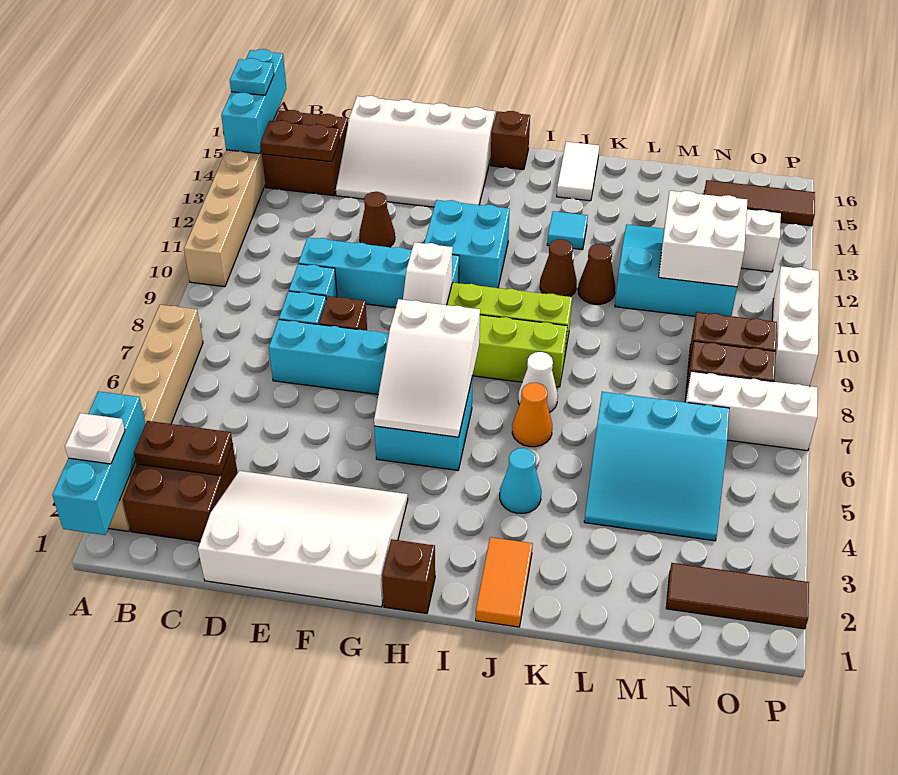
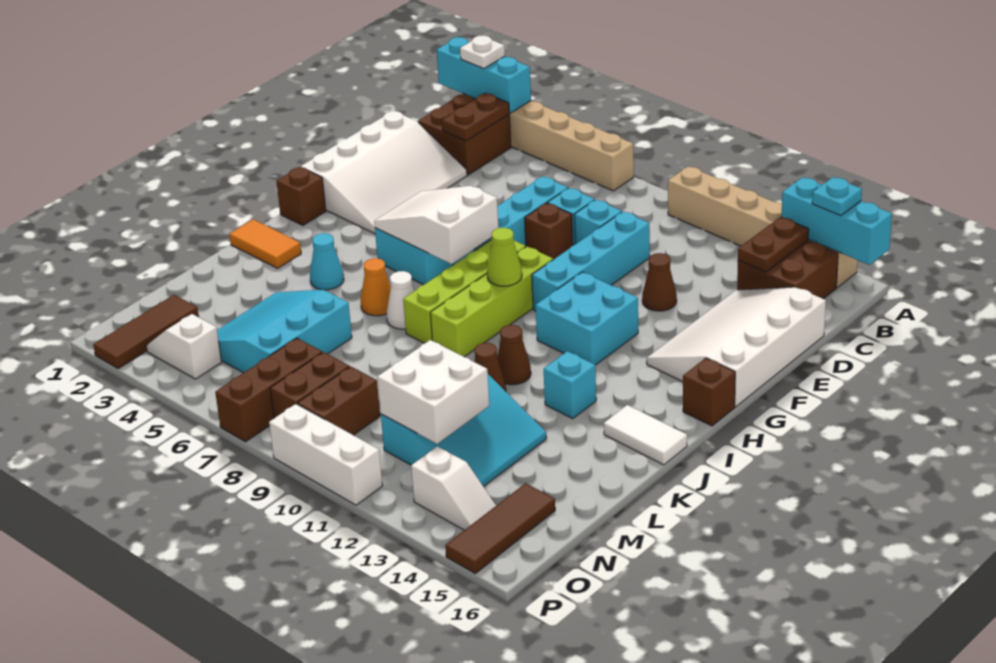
white slope G8:G9 level 2 top 9 -> white slope O3:O4 level 1 top 4
none -> lime cone H9 level 2
cyan tile J13 level 1 -> cyan brick J13 level 1
white brick N7:P7 level 1 -> brown brick N7:P7 level 1

